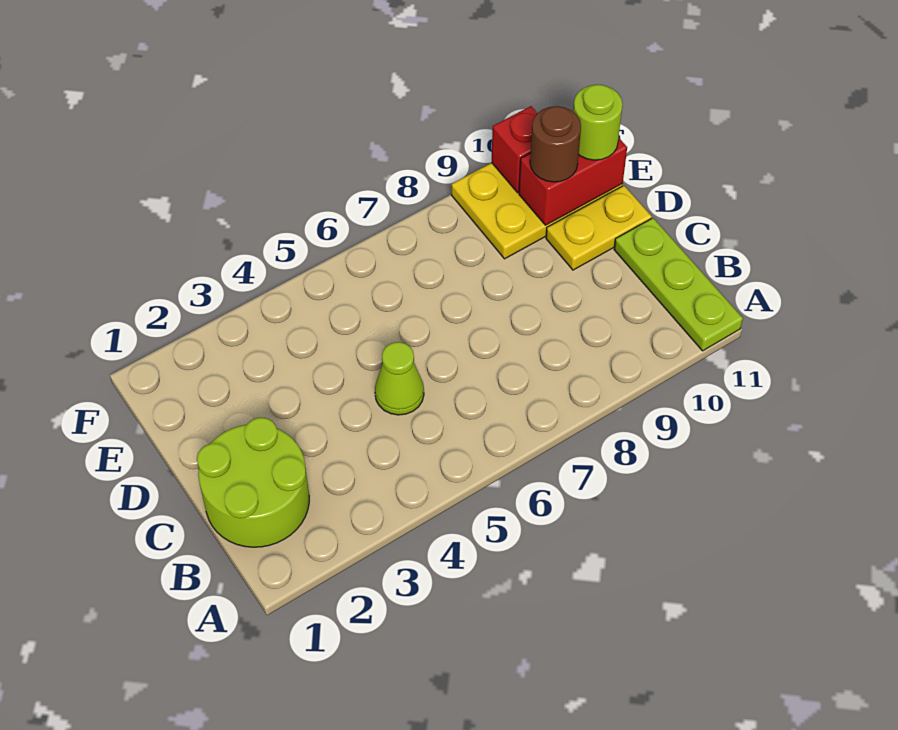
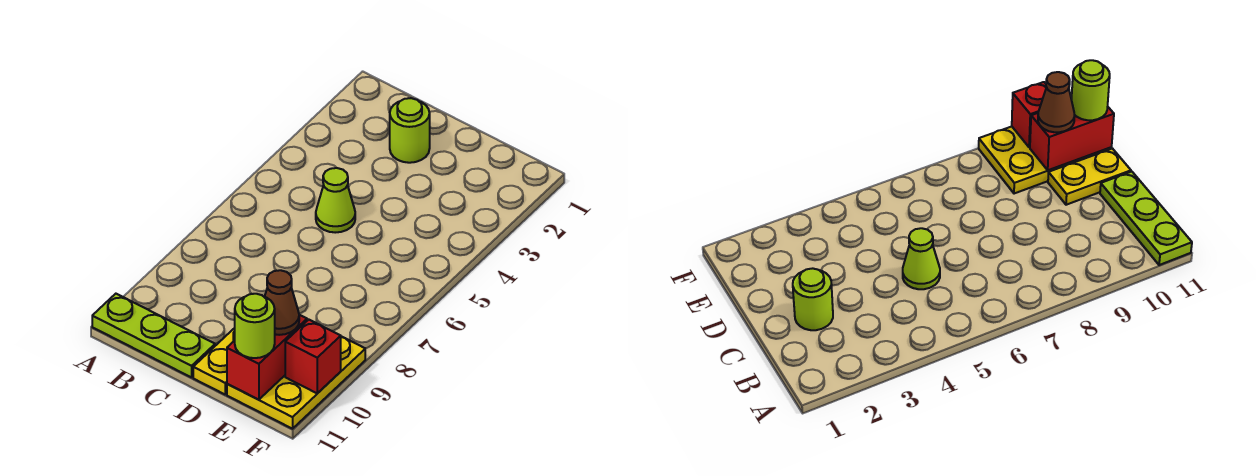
lime round brick B1:C2 level 1 -> lime round brick C2 level 1
brown round brick E10 level 3 -> brown cone E10 level 3

